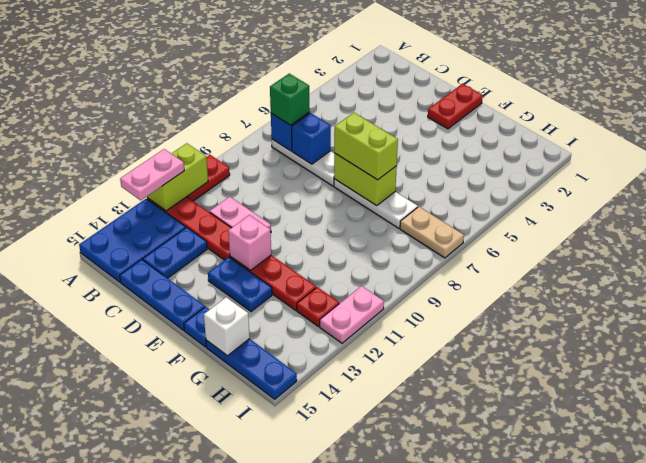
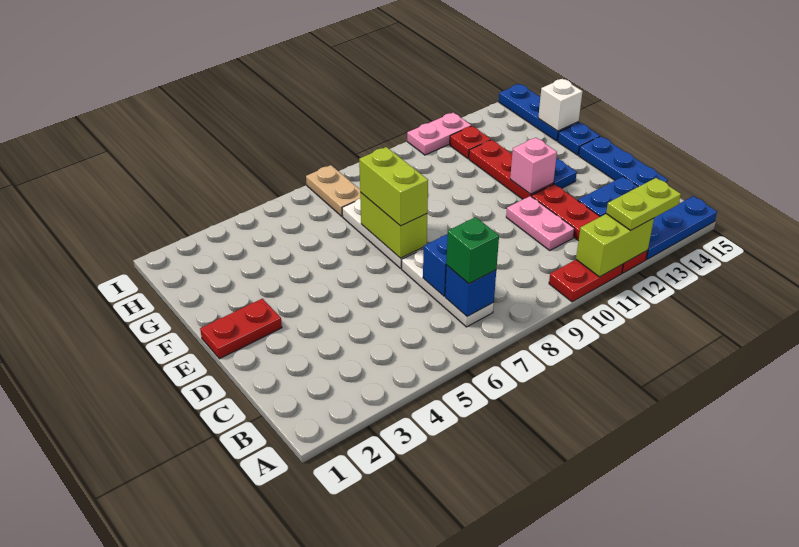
pink plate A12:A13 level 3 -> lime plate A12:A13 level 3
blue plate A13:B15 level 1 -> blue plate A13:A15 level 1

